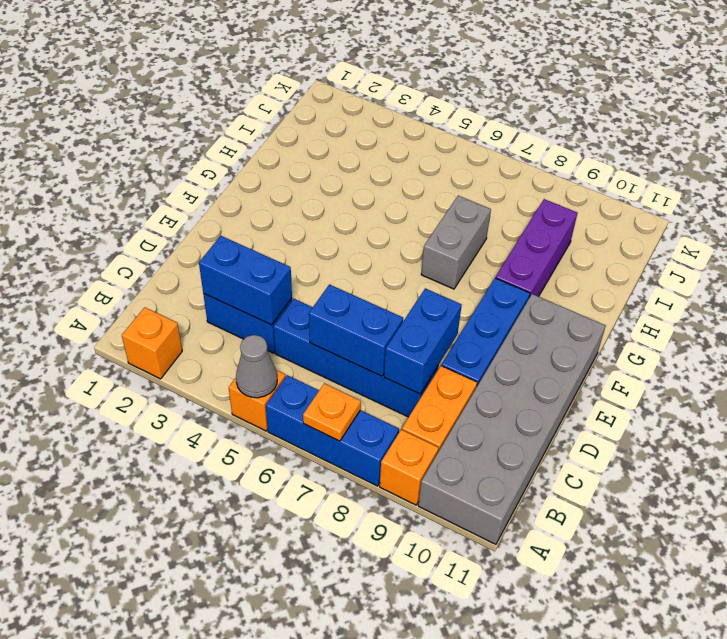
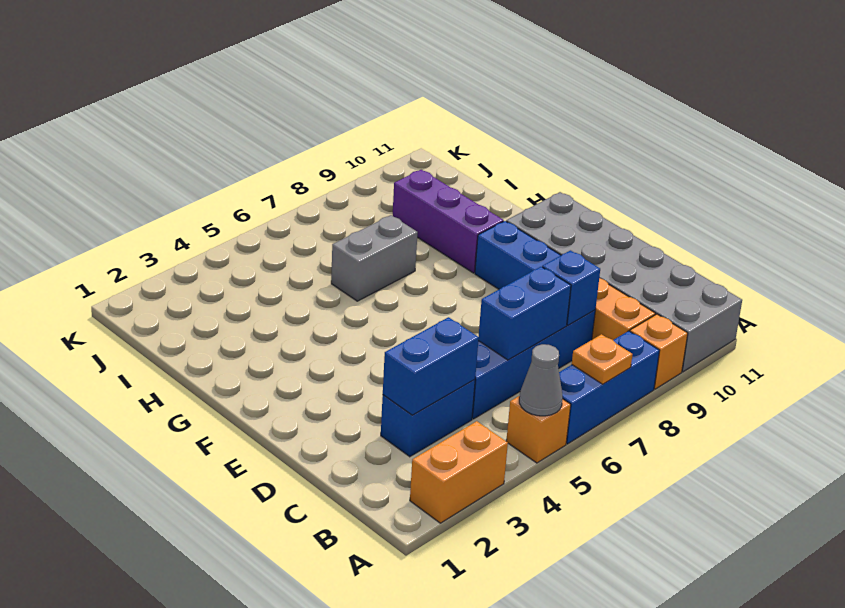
orange brick A2 level 1 -> orange brick A2:A3 level 1
blue brick C8:D8 level 2 -> blue brick C8 level 2
grey brick G7:H7 level 1 -> grey brick H6:H7 level 1

